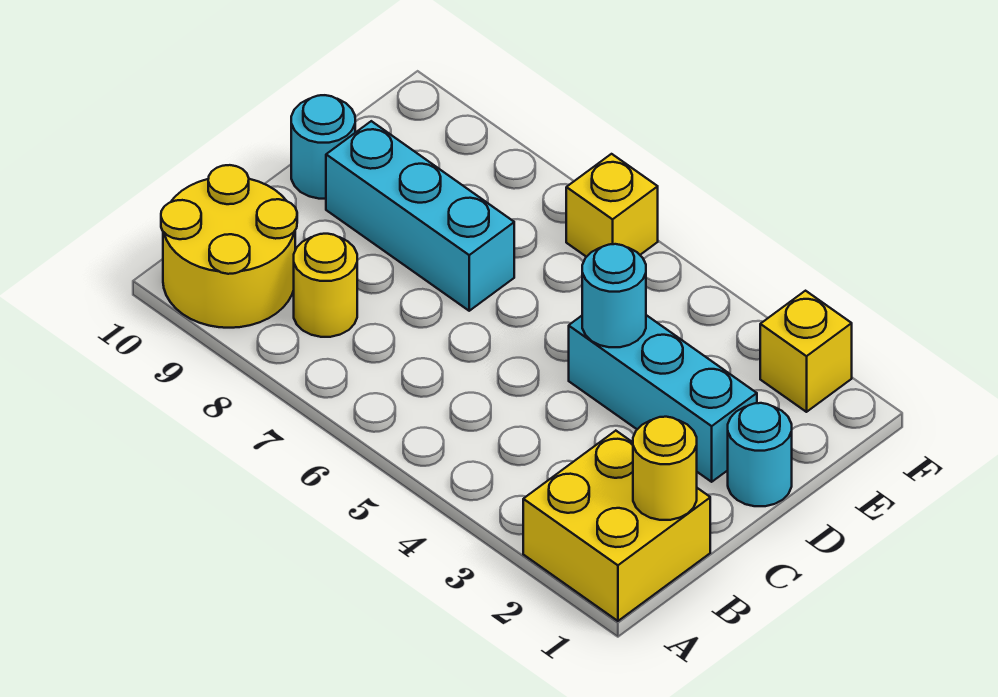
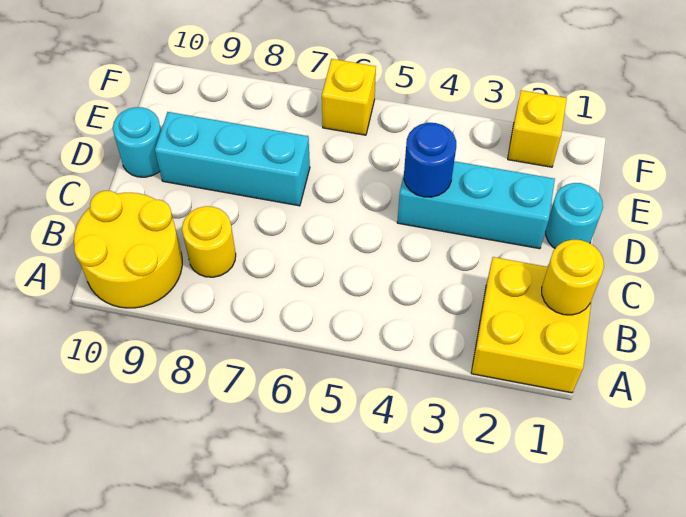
cyan round brick D4 level 2 -> blue round brick D4 level 2

